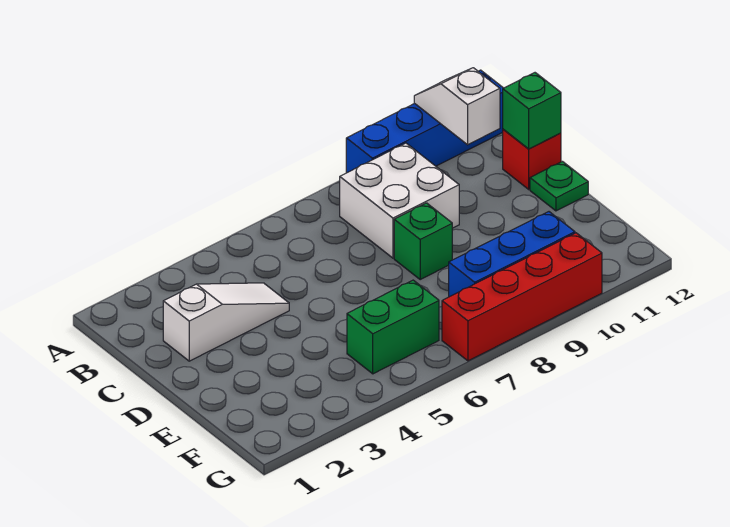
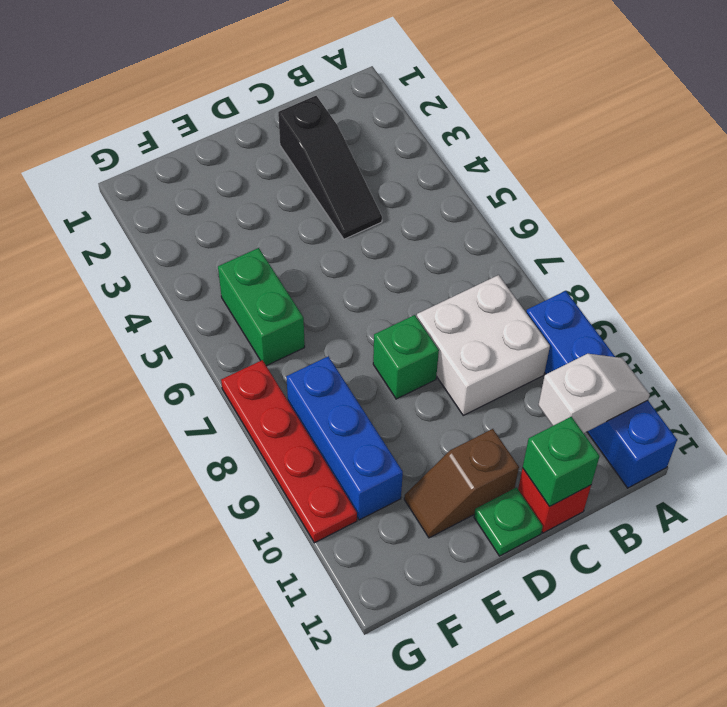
white slope C2:C4 level 1 top 2 -> black slope C2:C4 level 1 top 2
none -> brown slope D11:E11 level 1 top D
red brick G7:G10 level 1 -> red plate G7:G10 level 1

